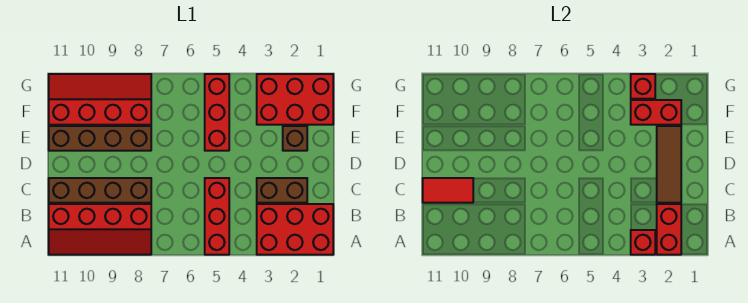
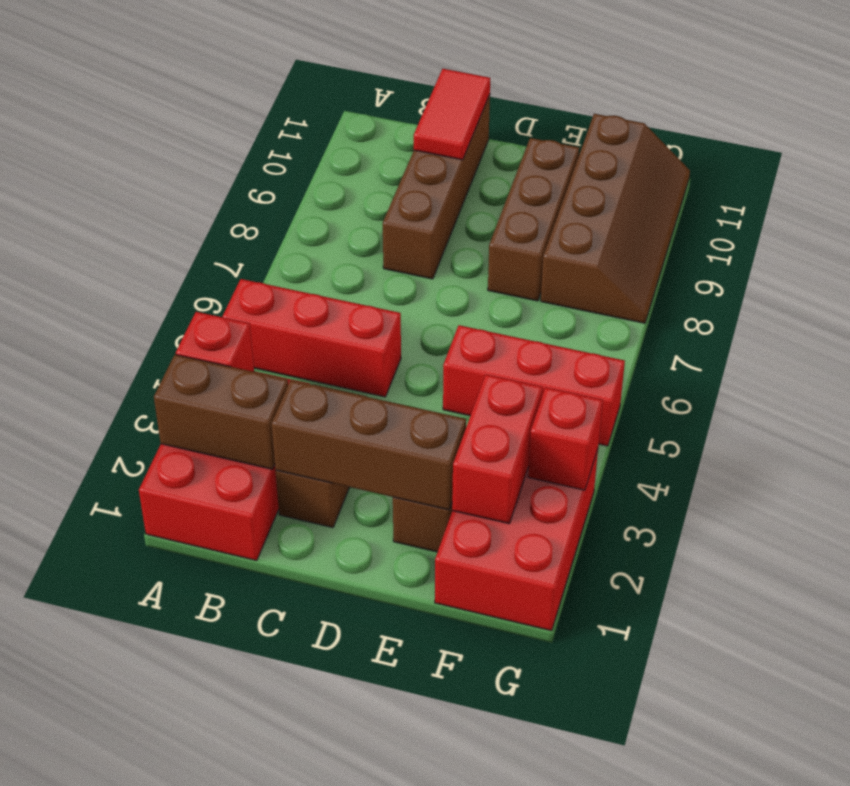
red brick A2:B2 level 2 -> brown brick A2:B2 level 2
red slope A8:B11 level 1 top B -> none
brown tile C2:E2 level 2 -> brown brick C2:E2 level 2
brown brick E8:E11 level 1 -> brown brick E8:E10 level 1
red slope F8:G11 level 1 top F -> brown slope F8:G11 level 1 top F

